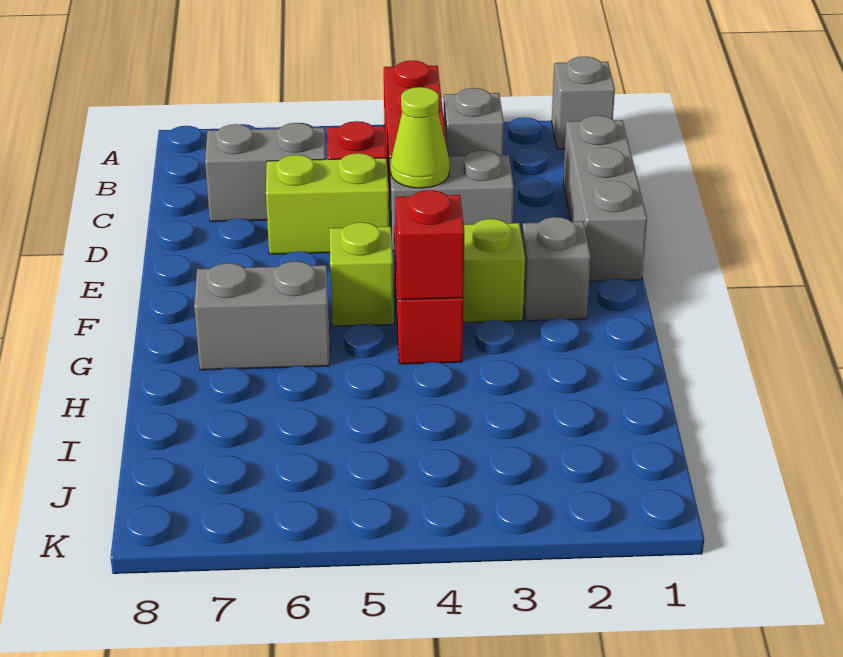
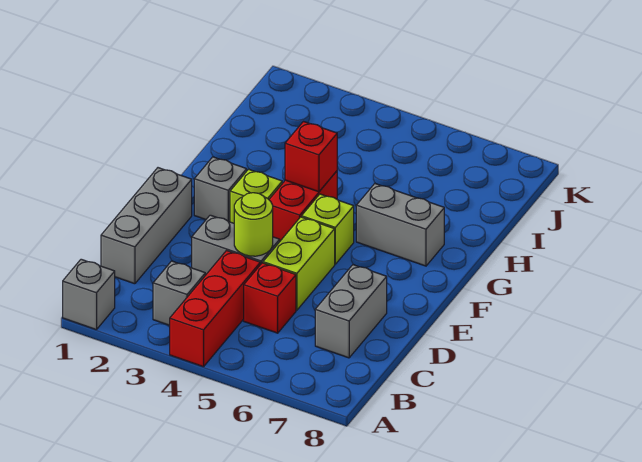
grey brick C6:C7 level 1 -> grey brick C7:D7 level 1
lime cone D4 level 2 -> lime round brick D4 level 2
lime brick D5:D6 level 1 -> lime brick D5:E5 level 1

